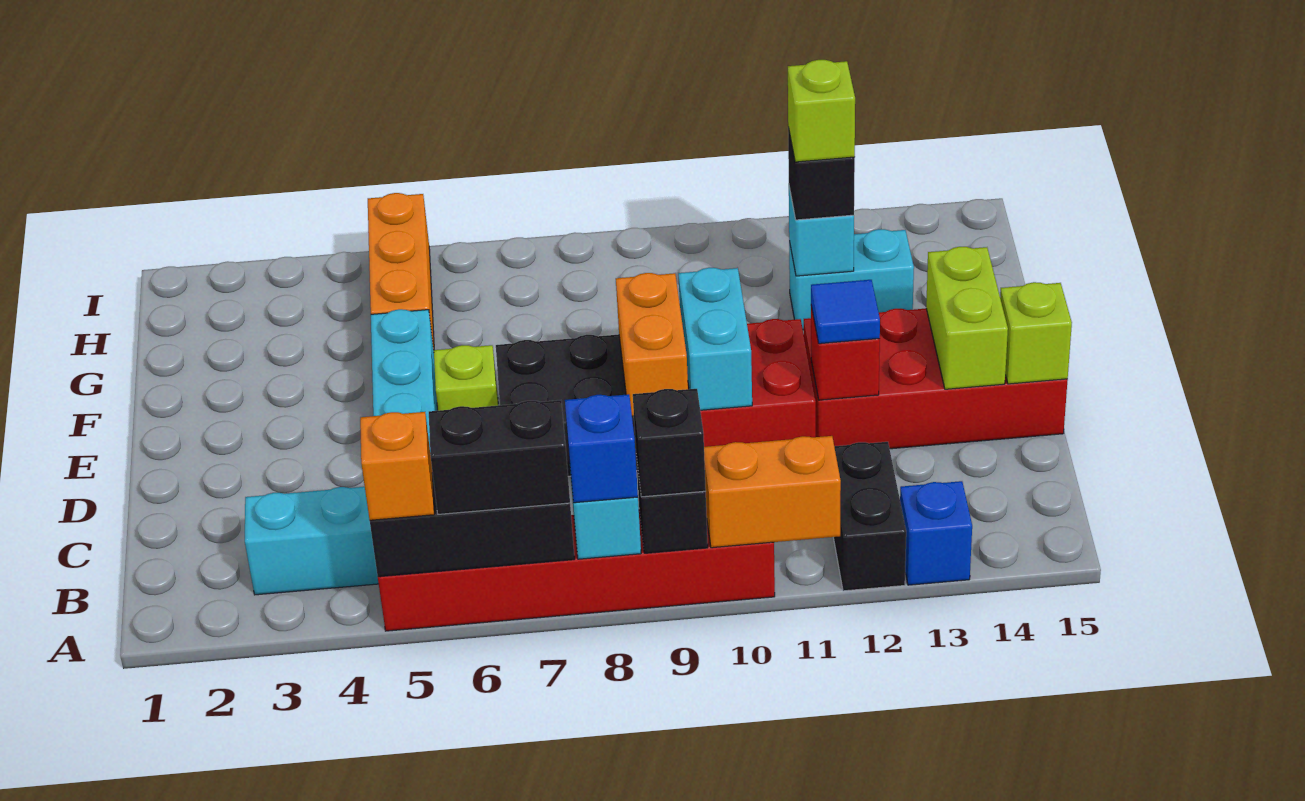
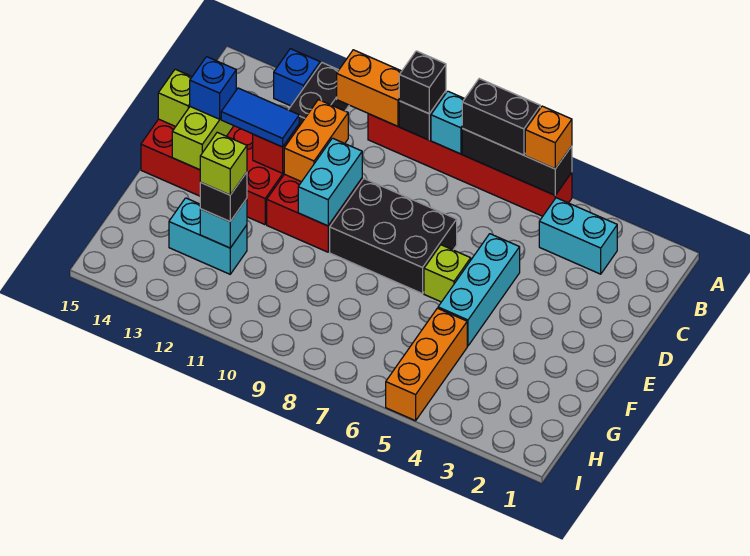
blue brick A8 level 3 -> blue brick D14 level 3
orange brick D9:E9 level 2 -> orange brick C11:D11 level 2
blue tile D12 level 3 -> blue tile D12:D13 level 3

